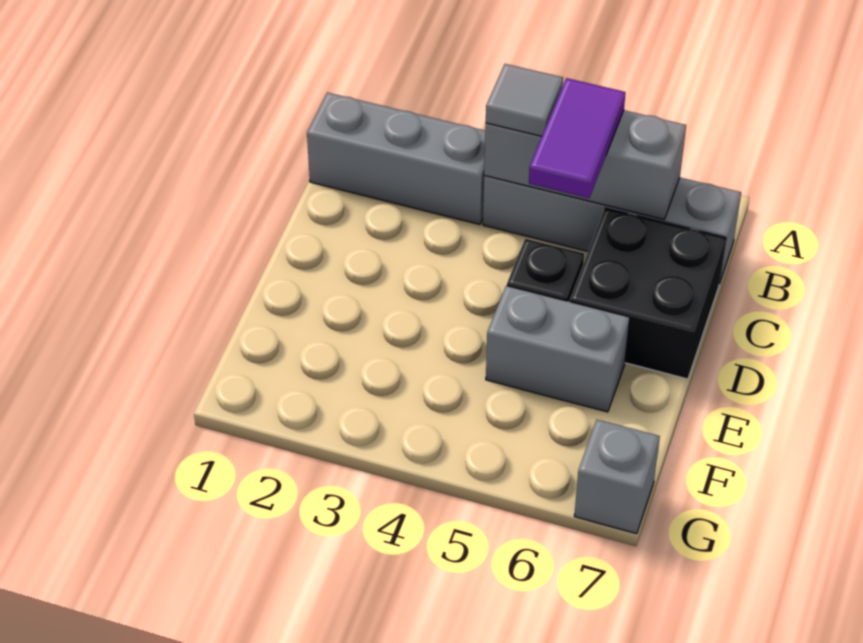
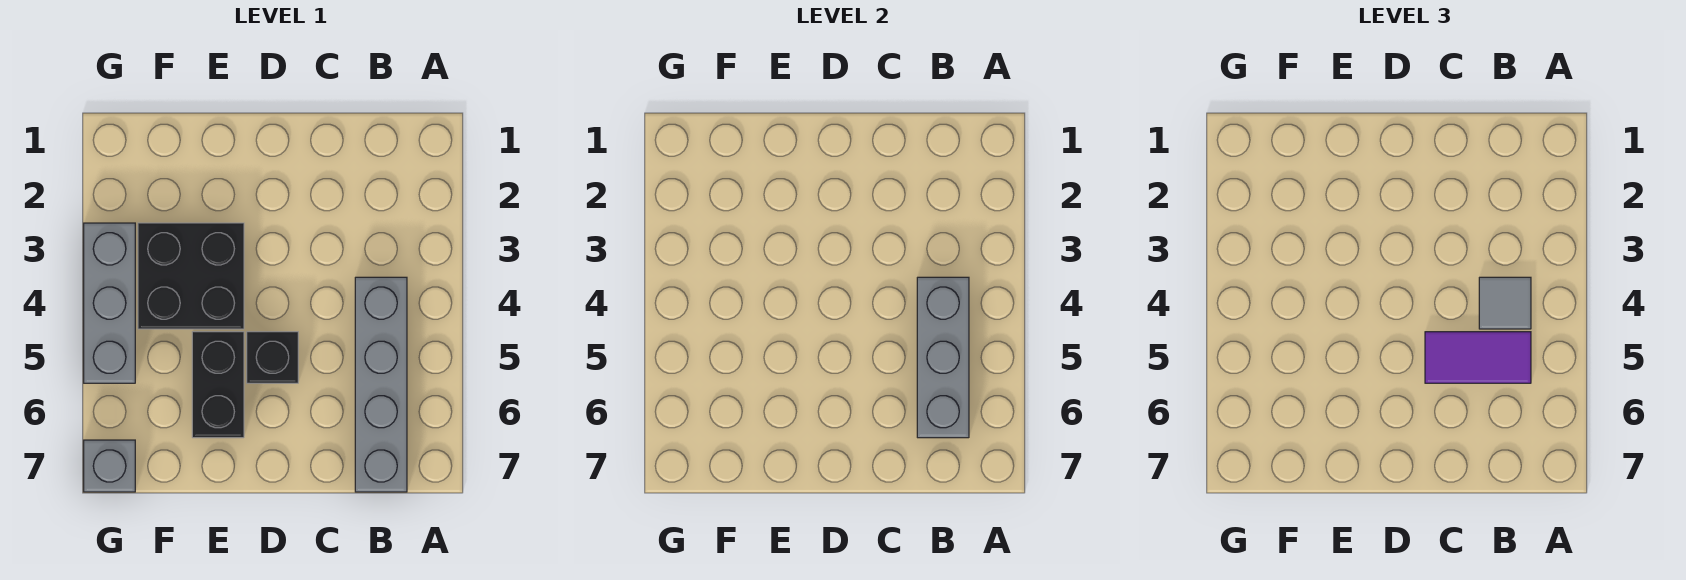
grey brick B1:B3 level 1 -> grey brick G3:G5 level 1
black brick C6:D7 level 1 -> black brick E3:F4 level 1
grey brick E5:E6 level 1 -> black brick E5:E6 level 1

